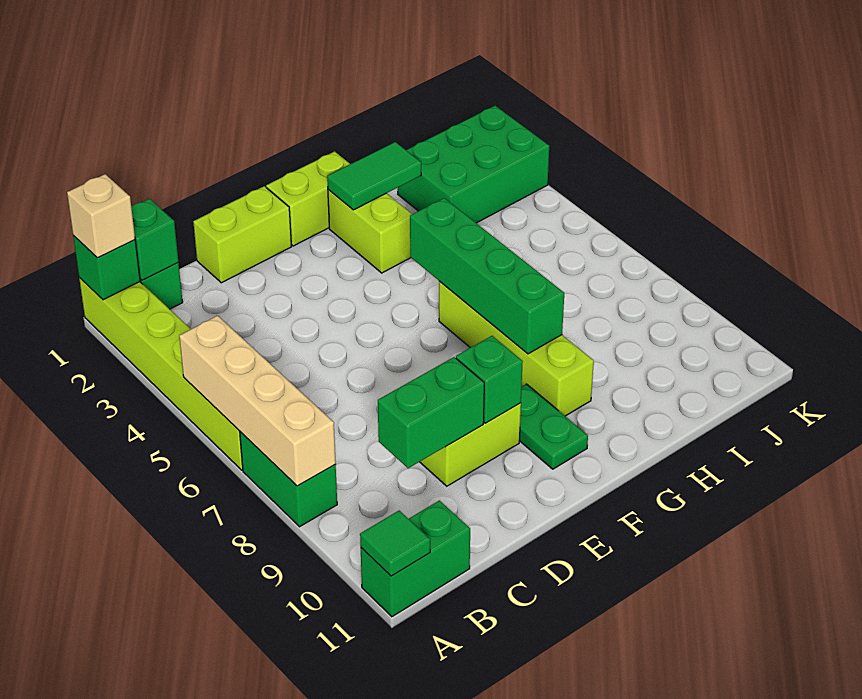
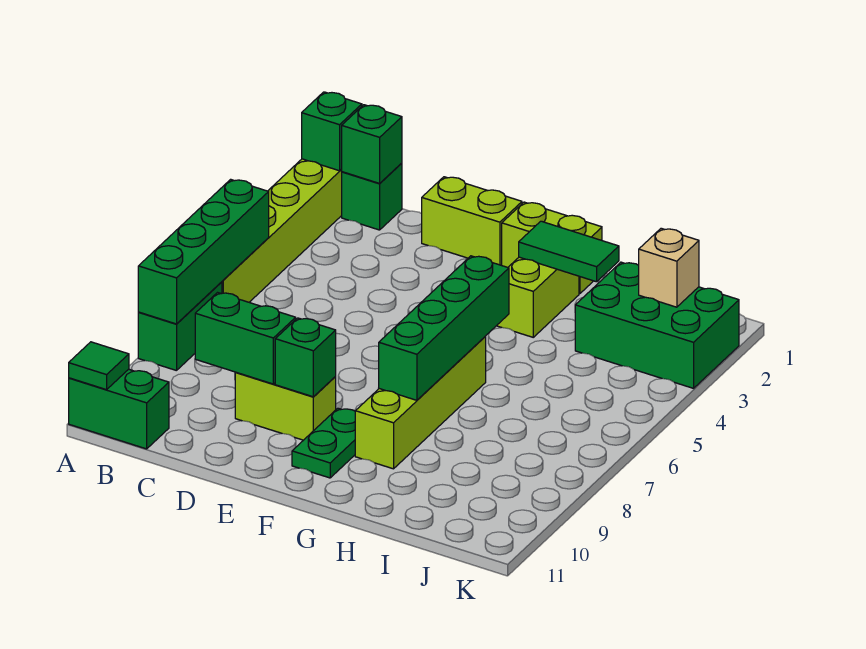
tan brick A1 level 3 -> tan brick J2 level 2
tan brick A5:A8 level 2 -> green brick A5:A8 level 2

